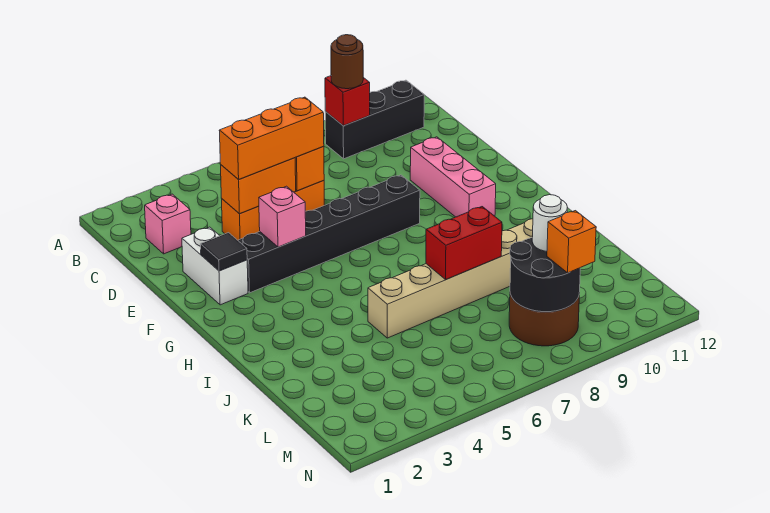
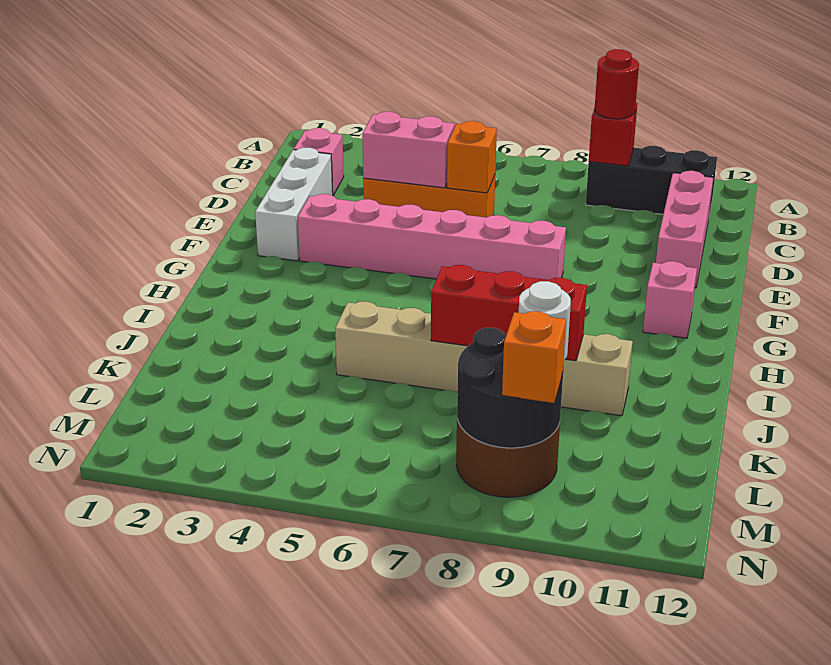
brown round brick B9 level 3 -> red round brick B9 level 3
orange brick D4:D5 level 2 -> pink brick D4:D5 level 2
orange brick D4:D6 level 3 -> none
white brick E2:F2 level 1 -> white brick D2:F2 level 1
pink brick E10:G10 level 1 -> pink brick C11:E11 level 1
black tile F2 level 2 -> none
black brick F3:F8 level 1 -> pink brick F3:F8 level 1
pink brick F4 level 2 -> pink brick G11 level 1
red brick J7:J8 level 2 -> red brick J7:J9 level 2

